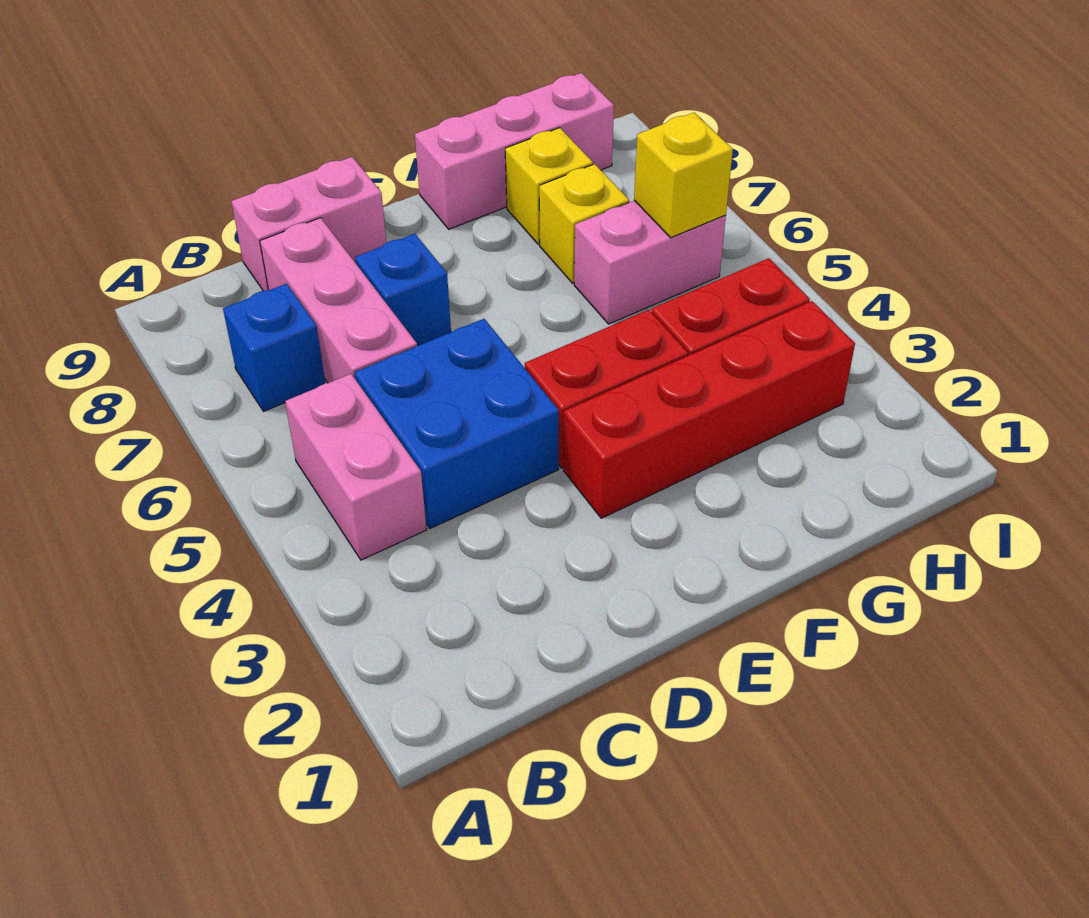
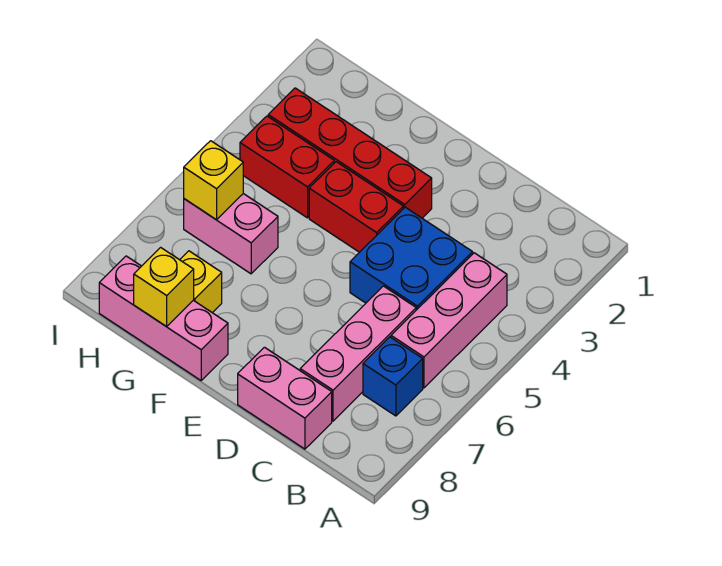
pink brick B4:B5 level 1 -> pink brick B4:B6 level 1
blue brick D7 level 1 -> none
yellow brick G7 level 1 -> yellow brick G9 level 2

